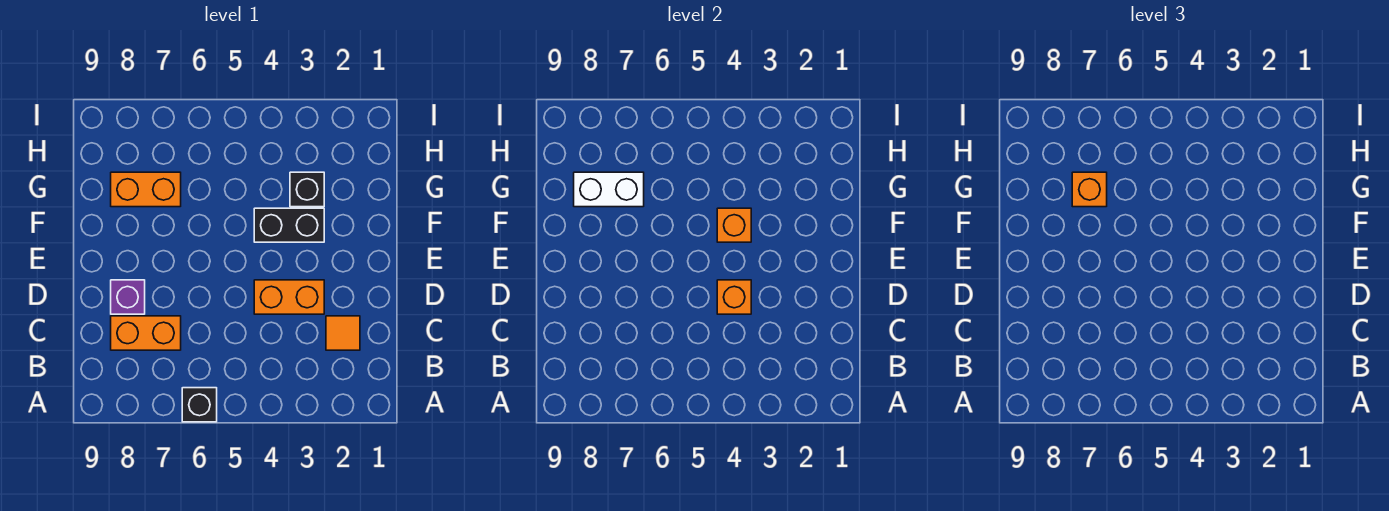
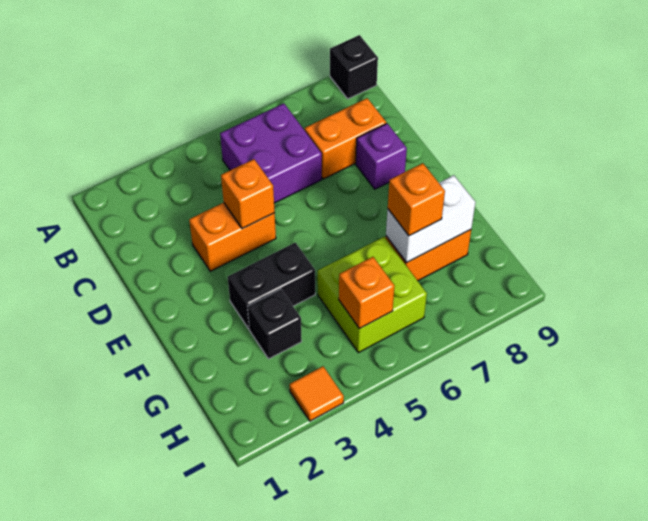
black brick A6 level 1 -> black brick A9 level 1
none -> purple brick B5:C6 level 1
orange tile C2 level 1 -> orange tile I3 level 1
orange brick F4 level 2 -> orange brick H5 level 2
none -> lime brick G5:H6 level 1

